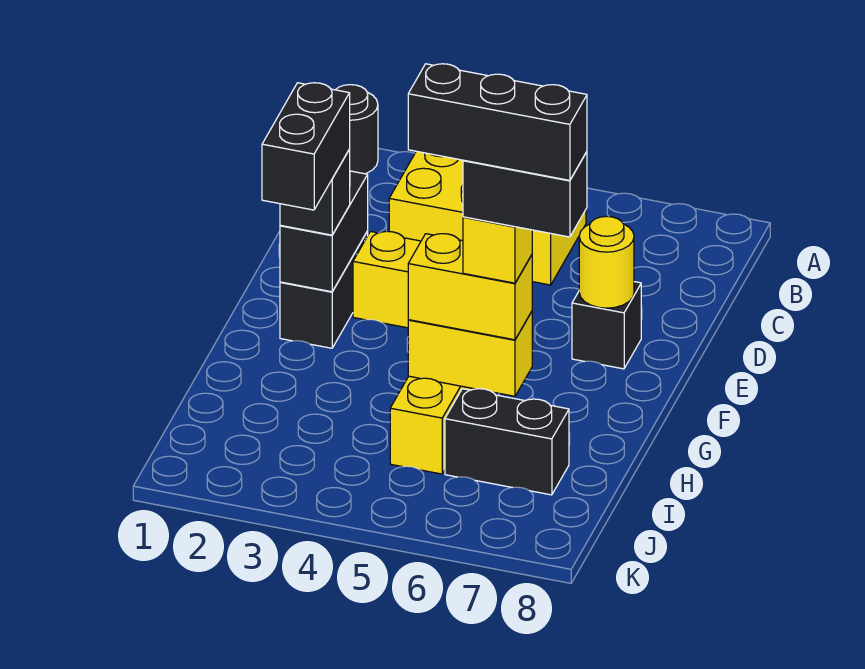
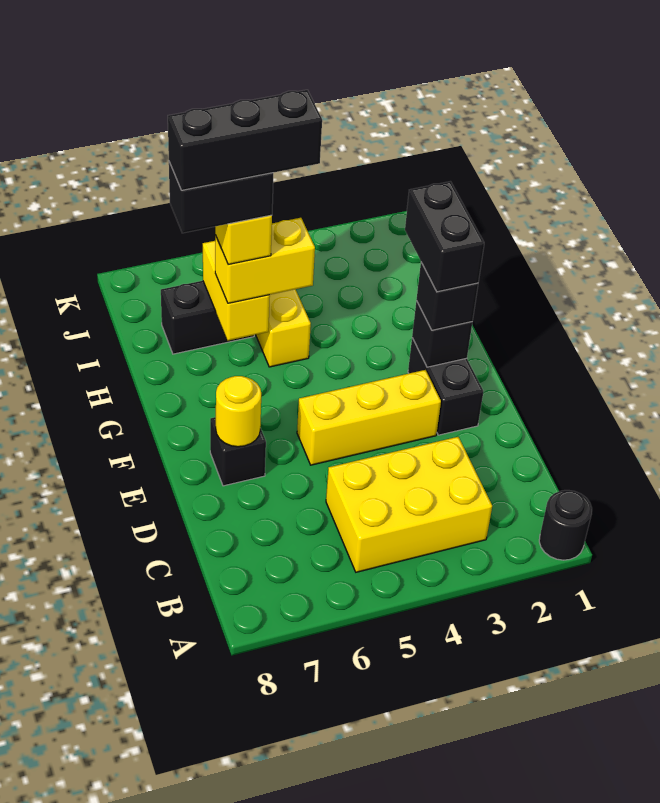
black brick E2:F2 level 2 -> black brick F2 level 2
yellow brick H5:H6 level 2 -> yellow brick H6:I6 level 2

